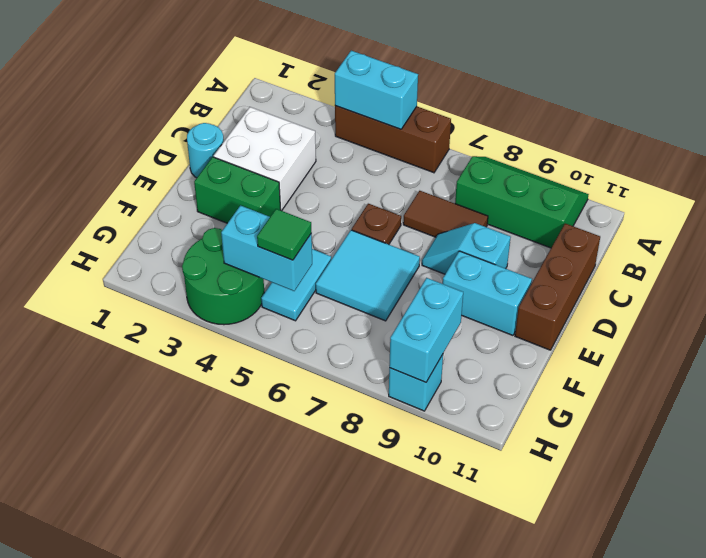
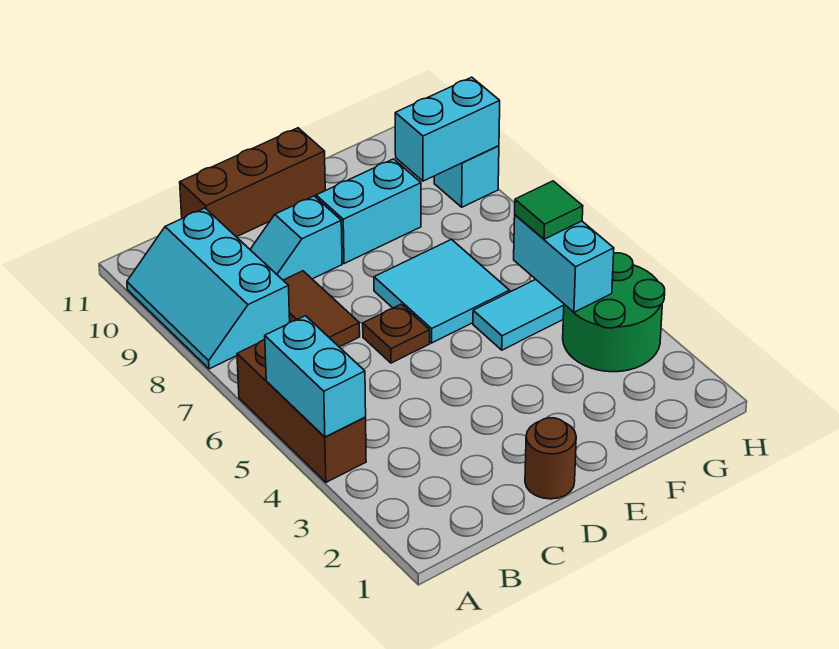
green slope A8:B10 level 1 top B -> cyan slope A8:B10 level 1 top B
white brick C2:D3 level 1 -> none
cyan round brick D1 level 1 -> brown round brick D1 level 1
cyan slope D8:D9 level 1 top 9 -> cyan slope C9:D9 level 1 top D
green brick E2:E3 level 1 -> none
cyan brick E9:E10 level 1 -> cyan brick E9:F9 level 1

